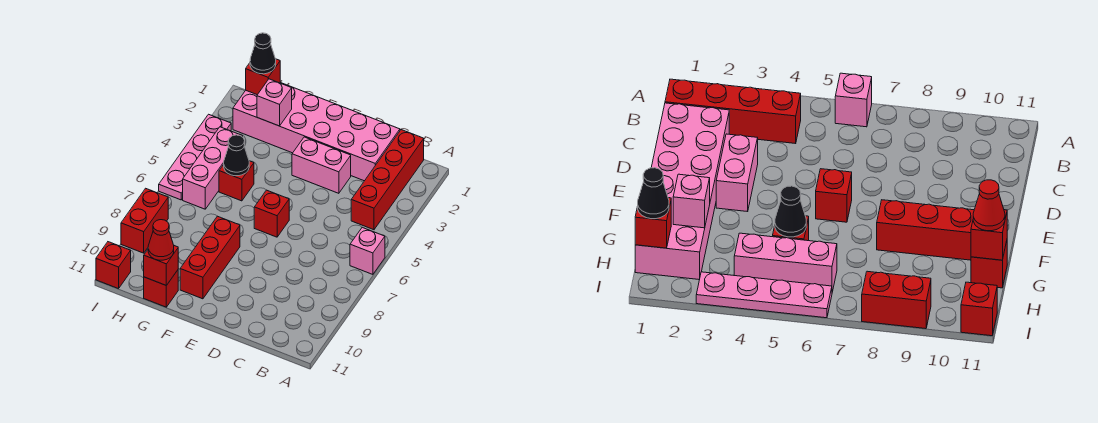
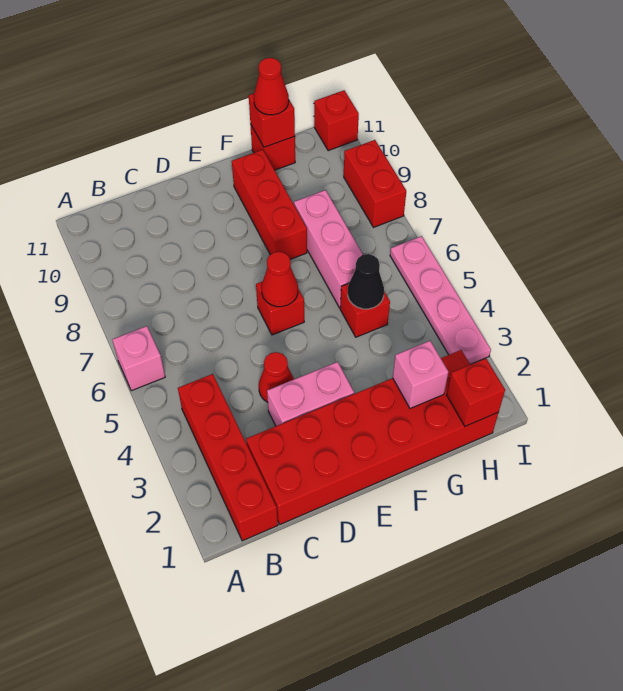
pink brick C1:H2 level 1 -> red brick C1:H2 level 1
none -> red cone D4 level 1
none -> red cone E6 level 2
black cone H1 level 3 -> none
pink brick H4:H6 level 1 -> pink brick G6:G8 level 1

